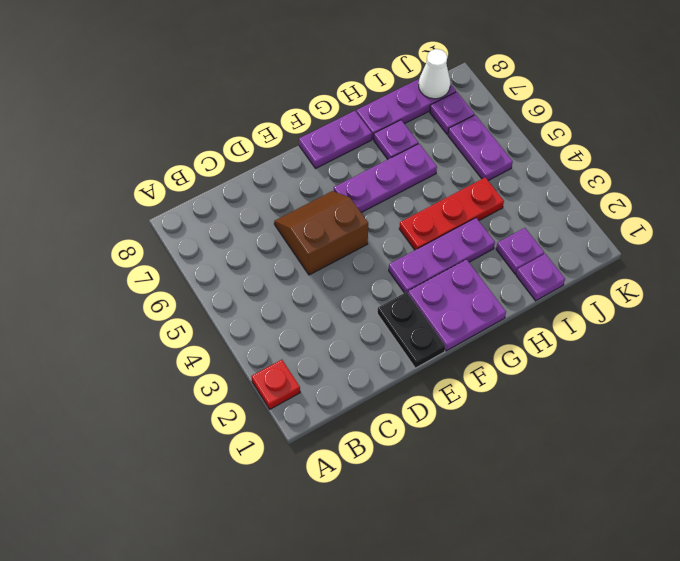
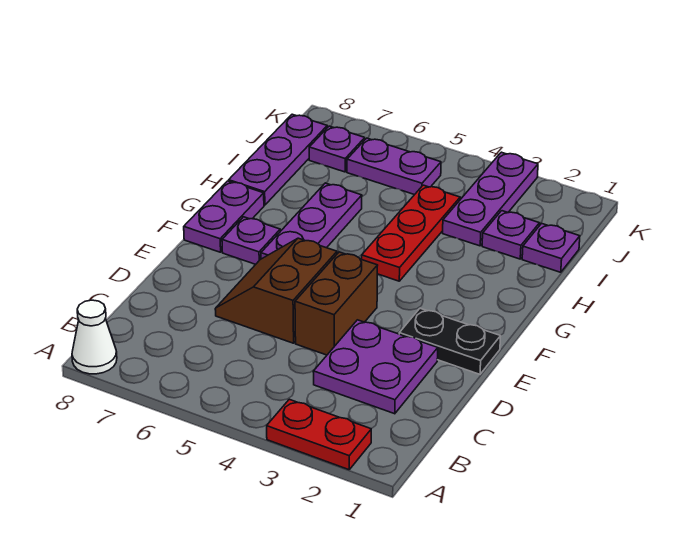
red plate A2 level 1 -> red plate A2:A3 level 1
none -> brown brick D4:E4 level 1
purple plate F1:G2 level 1 -> purple plate C2:D3 level 1
purple plate F3:H3 level 1 -> purple plate I3:K3 level 1
purple plate H7 level 1 -> purple plate F7 level 1
white cone J8 level 2 -> white cone A8 level 1

